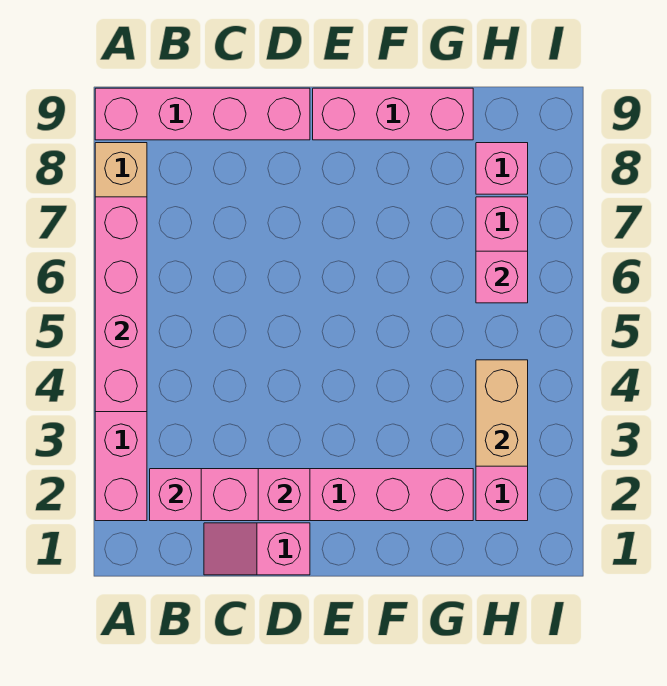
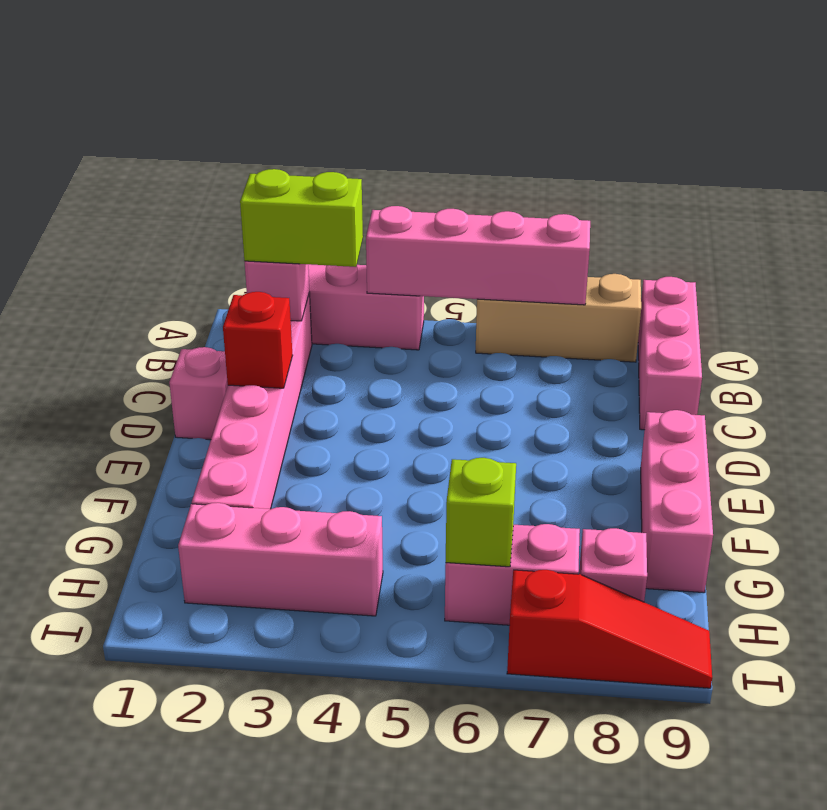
pink brick A9:D9 level 1 -> pink brick A9:C9 level 1
none -> lime brick B2:B3 level 3
pink brick D2 level 2 -> red brick D2 level 2
tan brick H3:H4 level 2 -> none
pink brick H6 level 2 -> lime brick H6 level 2
none -> red slope I7:I9 level 1 top 7

